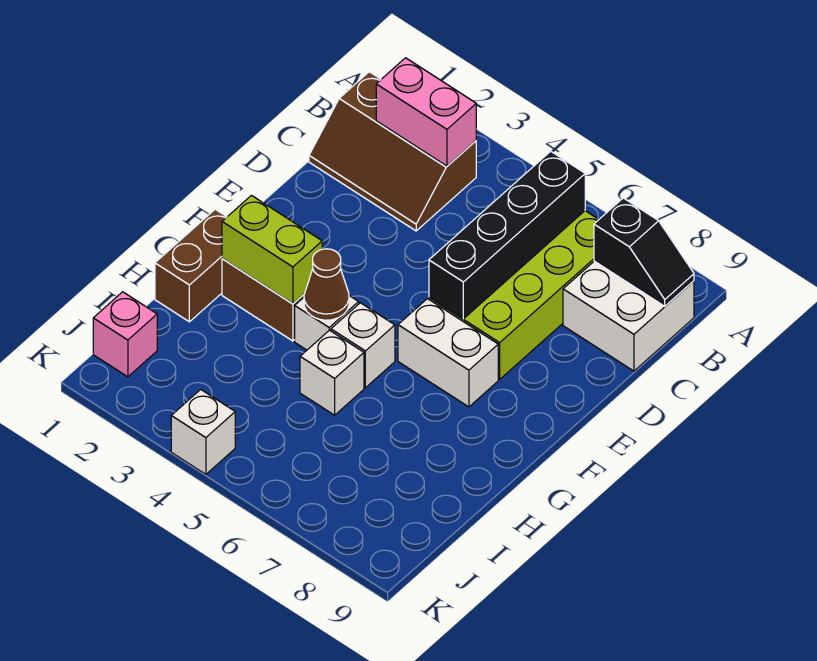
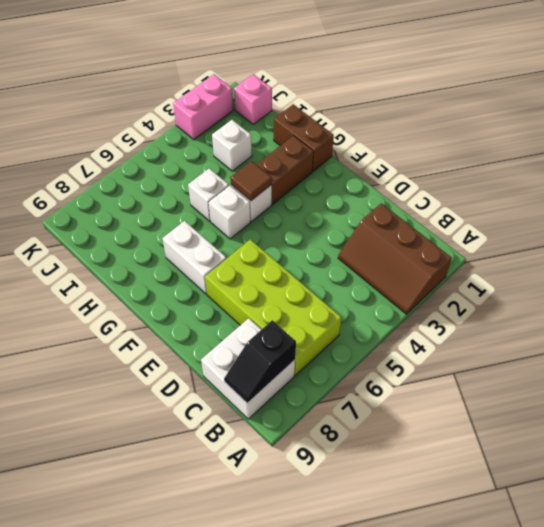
brown slope B1:C3 level 1 top B -> brown slope A2:C3 level 1 top 2
pink brick B2:B3 level 2 -> pink brick K2:K3 level 1
black brick B6:E6 level 2 -> none
white brick F6:F7 level 1 -> white brick F7:G7 level 1
lime brick G2:G3 level 2 -> none
brown cone G4 level 2 -> brown tile G4 level 2
white brick K4 level 1 -> white brick I3 level 1

